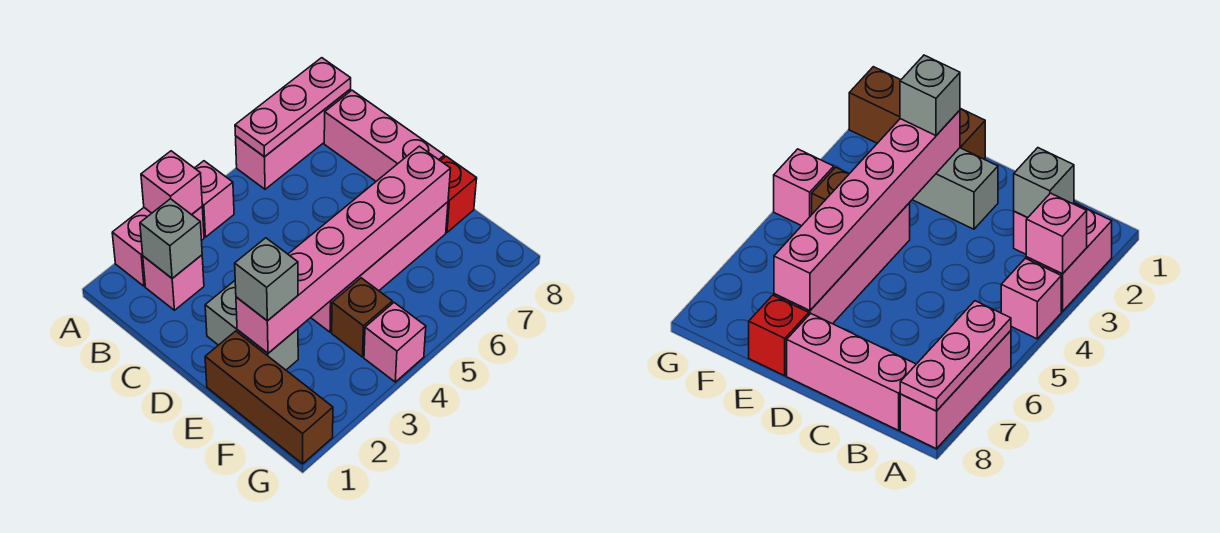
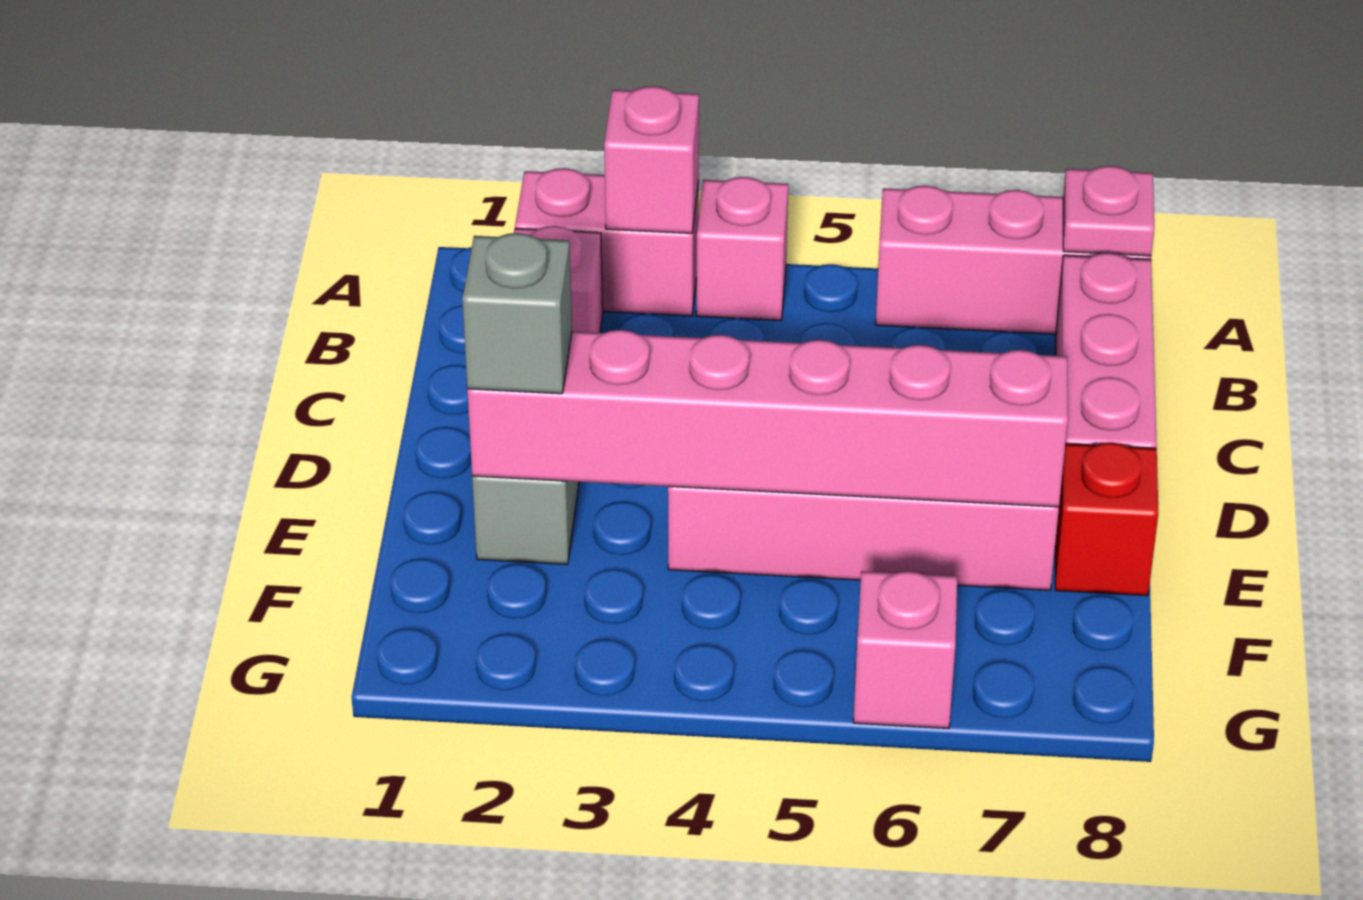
pink plate A6:A8 level 2 -> pink plate A8 level 2
grey brick B2 level 2 -> none
brown brick E1:G1 level 1 -> none
brown brick F4 level 1 -> none
pink brick G4 level 1 -> pink brick G6 level 1

